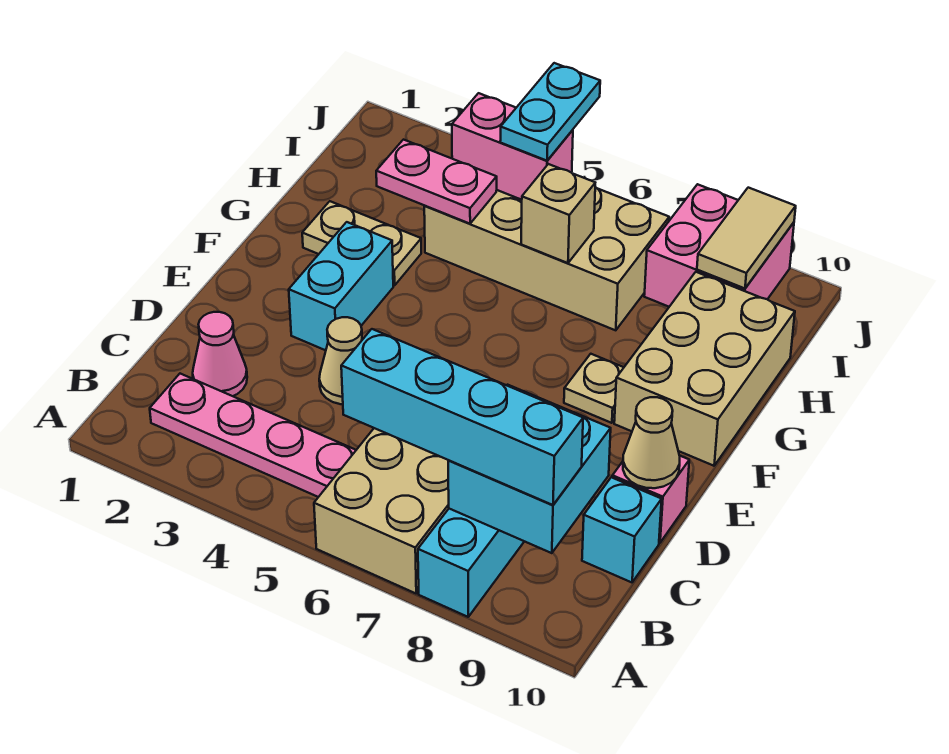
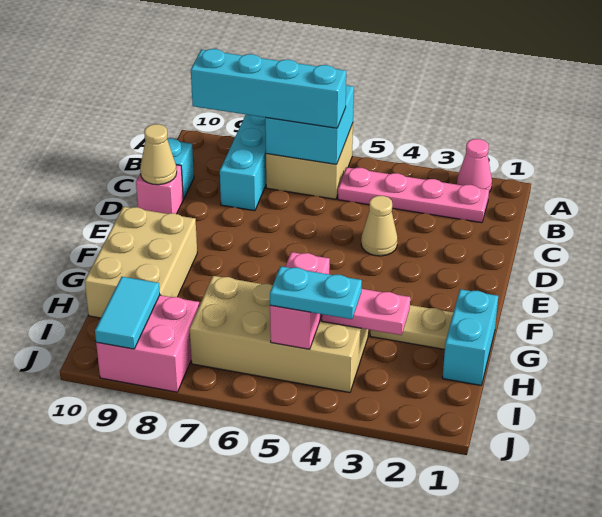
cyan brick B8:C9 level 2 -> cyan brick A6:B7 level 2
pink cone C2 level 1 -> pink cone A2 level 1
cyan brick E3:F3 level 1 -> cyan brick G1:H1 level 1
tan plate F8 level 1 -> none
tan brick H6 level 2 -> none
pink brick I4:I5 level 2 -> pink brick H5:I5 level 2
cyan plate I5:J5 level 3 -> cyan plate I4:I5 level 3
tan tile I9:J9 level 2 -> cyan tile I9:J9 level 2

